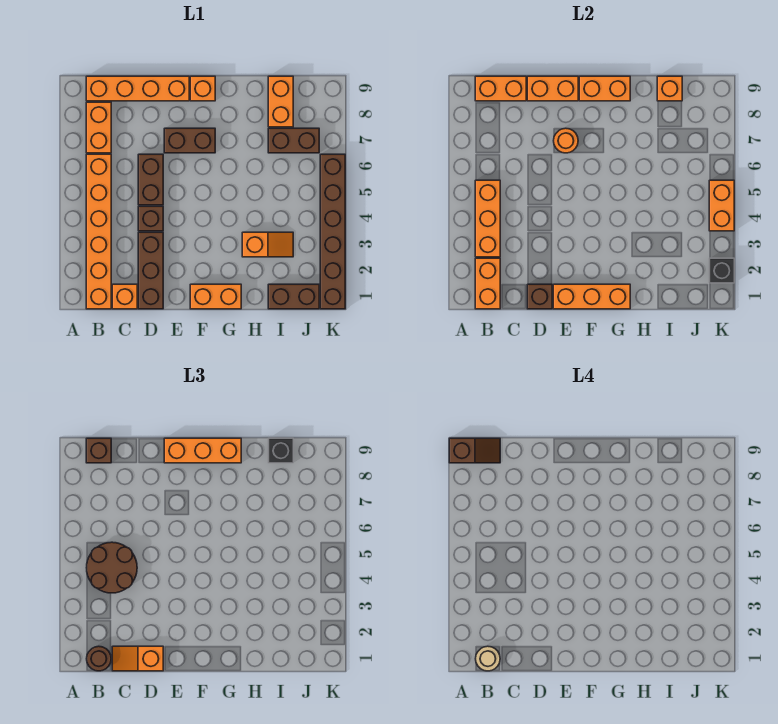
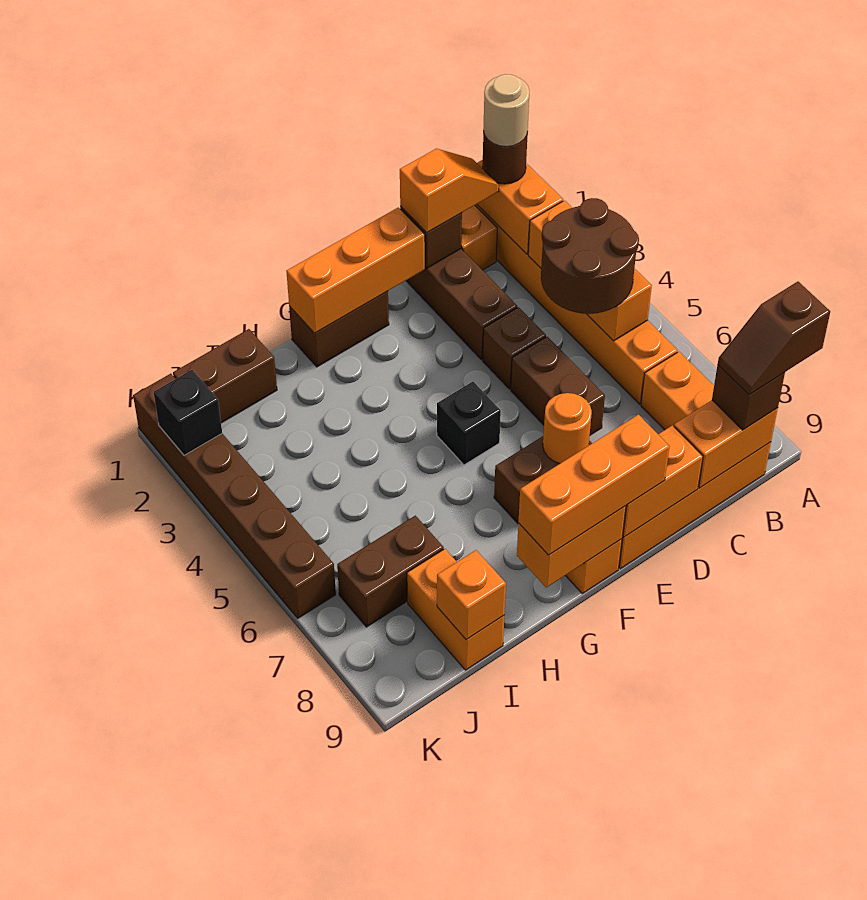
orange brick F1:G1 level 1 -> brown brick F1:G1 level 1
orange slope H3:I3 level 1 top H -> none
black brick I9 level 3 -> black brick F5 level 1
orange brick K4:K5 level 2 -> none

